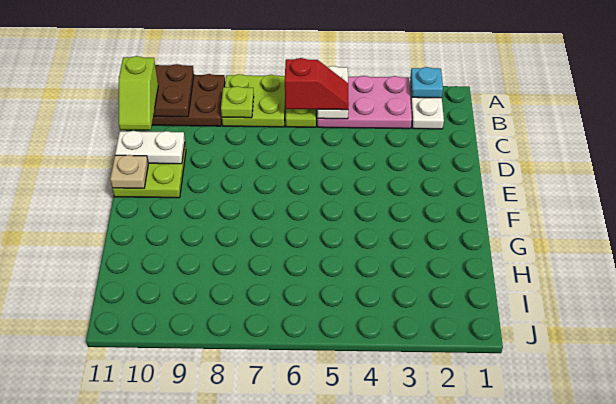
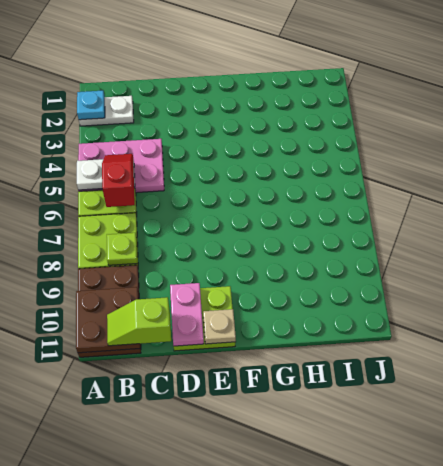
pink plate A3:B5 level 1 -> pink plate A4:C5 level 1
lime slope B11:C11 level 3 top B -> lime slope B11:C11 level 3 top C
white plate D10:D11 level 2 -> pink plate D10:D11 level 2

